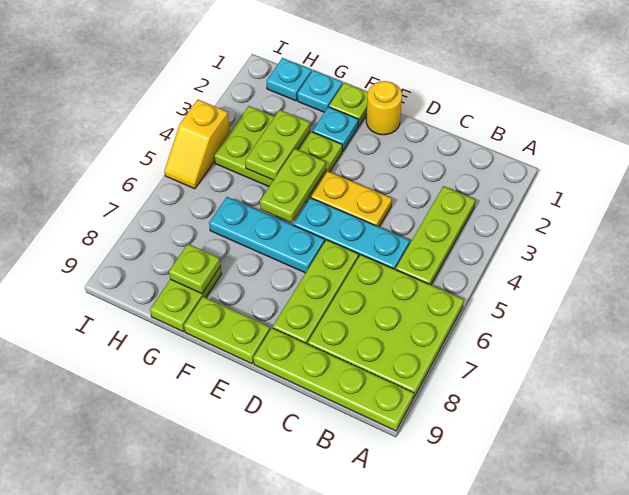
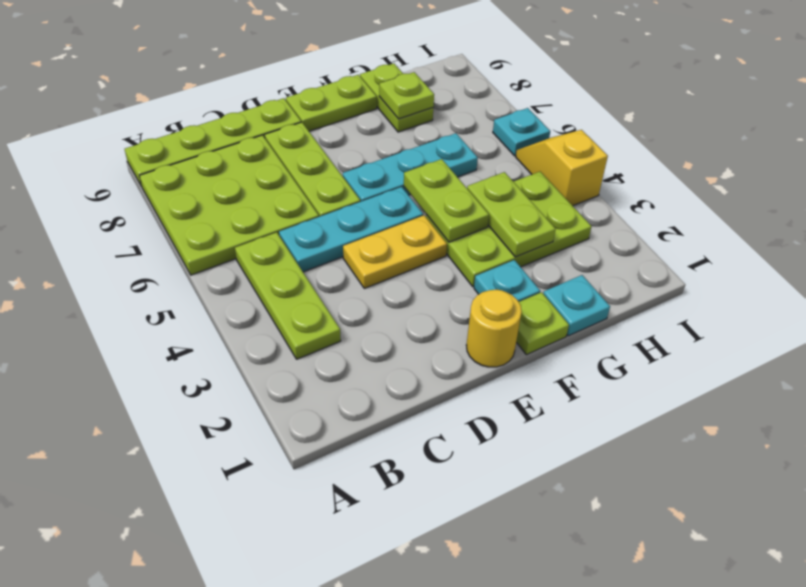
cyan plate H1 level 1 -> cyan plate I6 level 1

